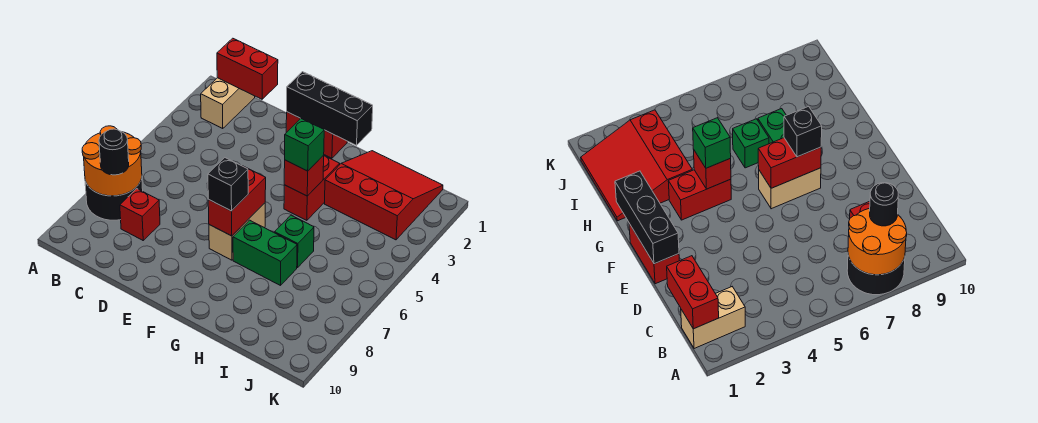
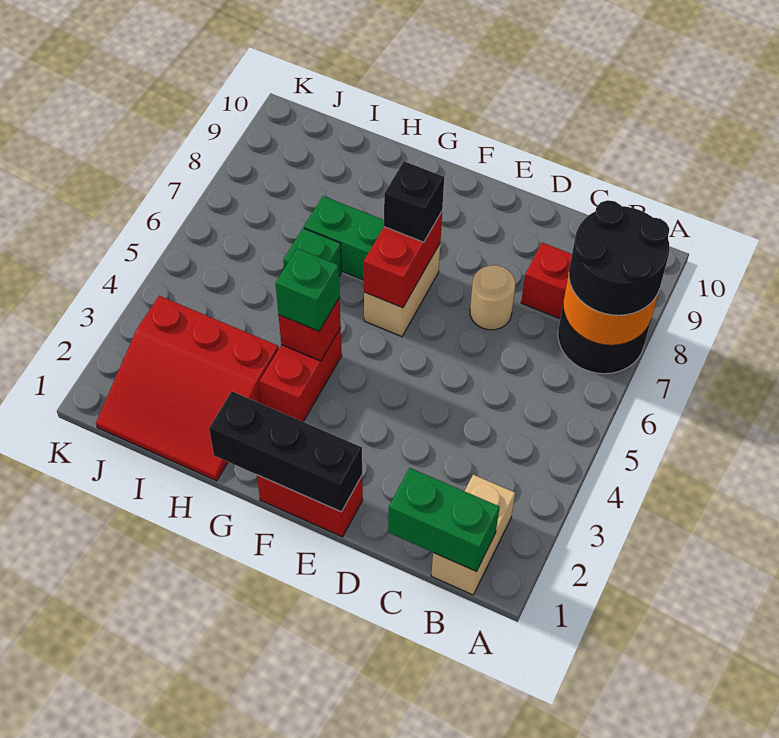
red brick B1:C1 level 2 -> green brick B1:C1 level 2
black round brick B8 level 3 -> black round brick A7:B8 level 3
none -> tan round brick D7 level 1

